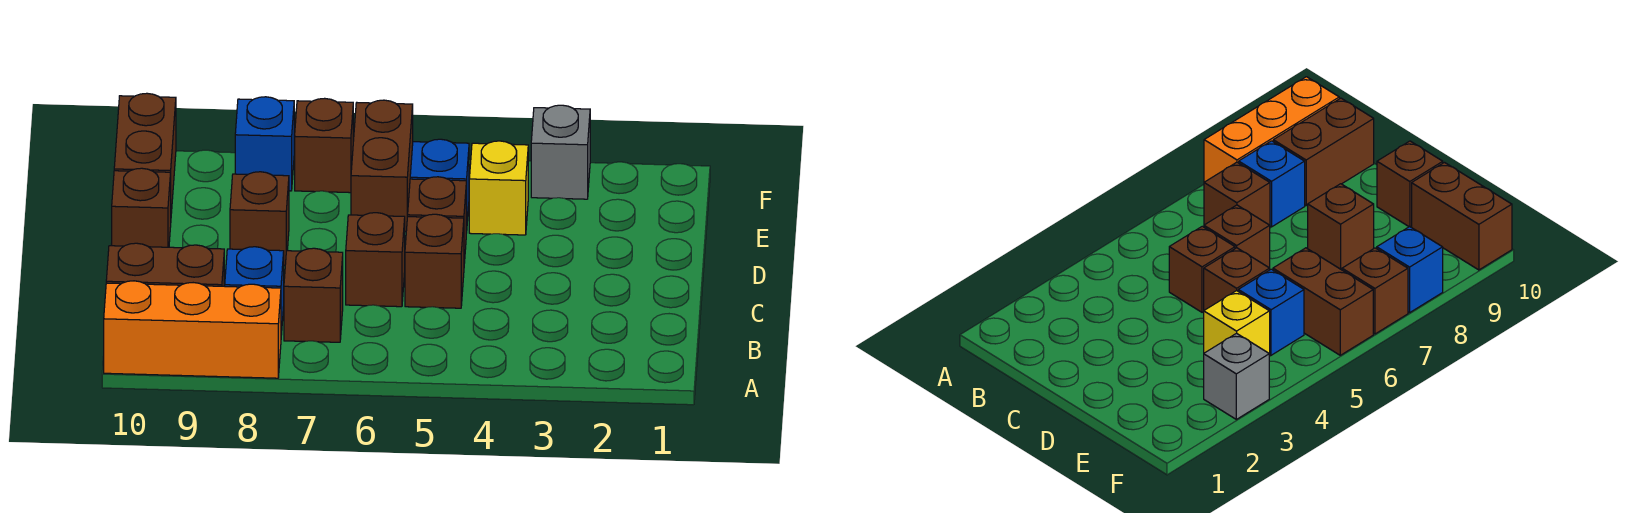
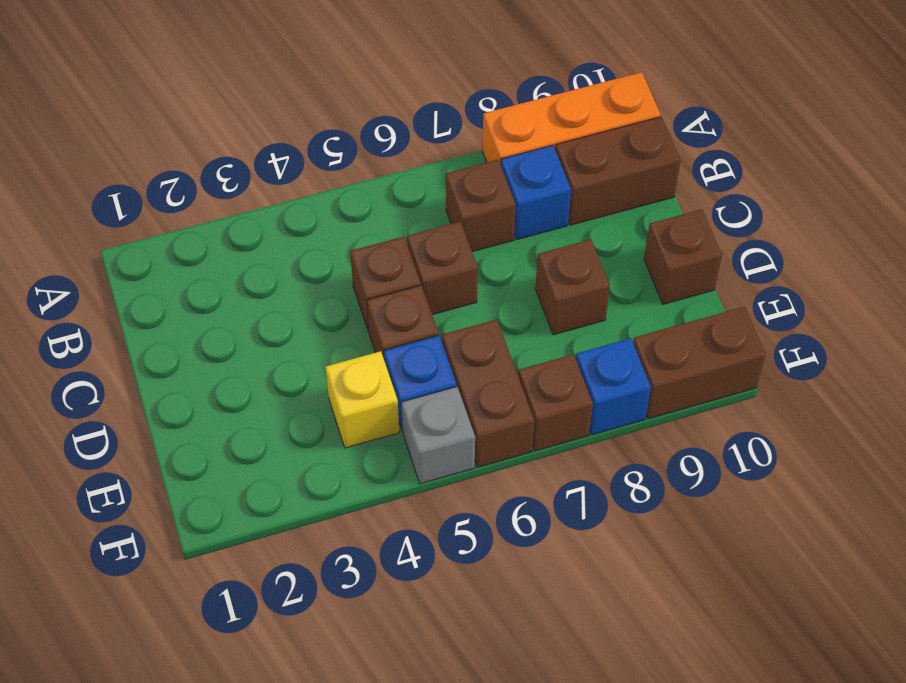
brown brick E10:F10 level 1 -> brown brick F9:F10 level 1
grey brick F3 level 1 -> grey brick F5 level 1

